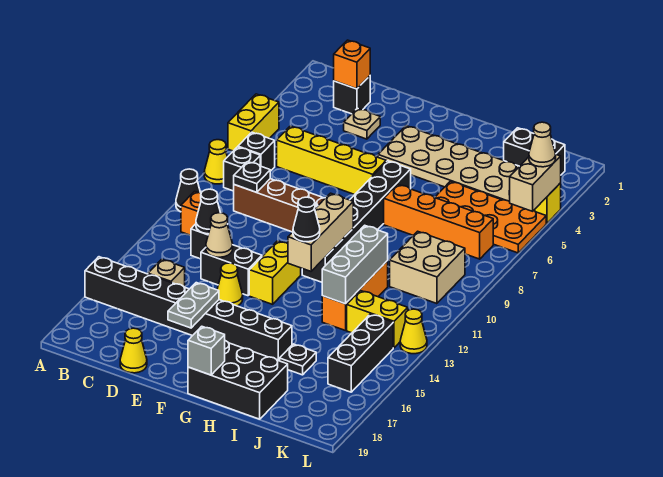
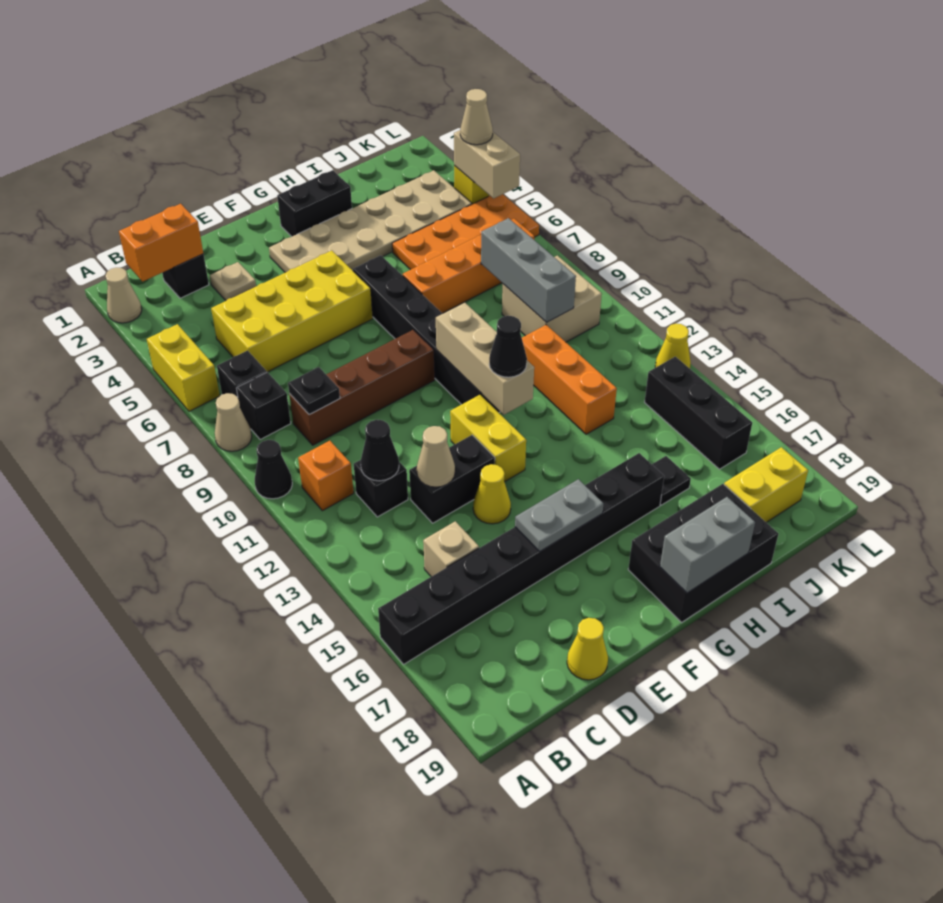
none -> tan cone A2 level 1
yellow cone A8 level 1 -> tan cone A8 level 1
orange brick C2 level 2 -> orange brick B2:C2 level 2
yellow brick C6:F6 level 1 -> yellow brick C5:F6 level 1
grey plate E16:E17 level 2 -> grey plate E16:F16 level 2
grey brick G19 level 2 -> grey brick G19:H19 level 2
grey brick I11:I13 level 2 -> grey brick J8:J10 level 2
black brick J2:K2 level 1 -> black brick G2:H2 level 1
yellow brick J13:K13 level 1 -> yellow brick J18:K18 level 1

